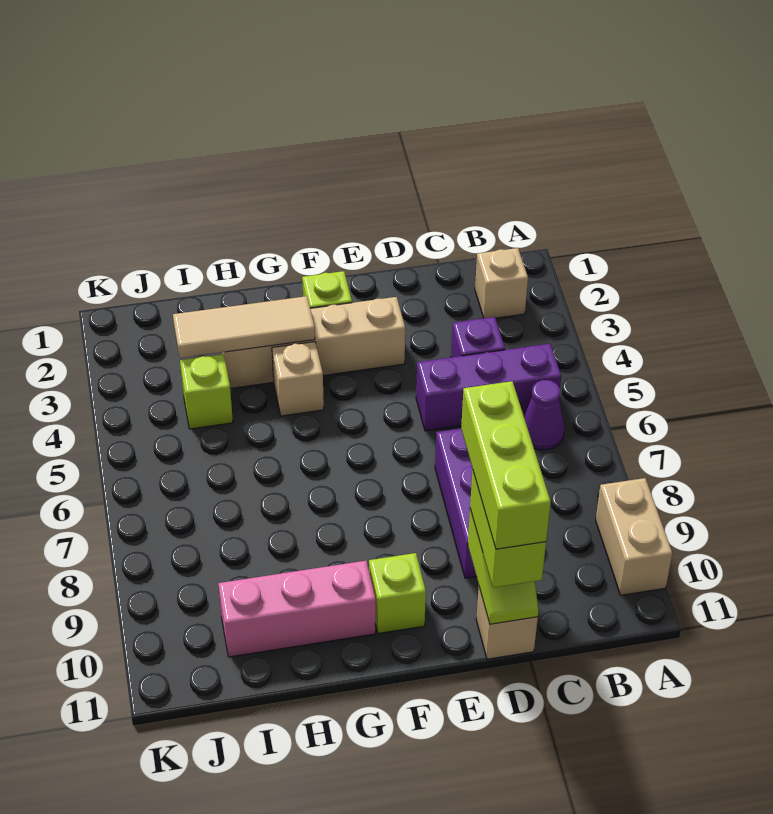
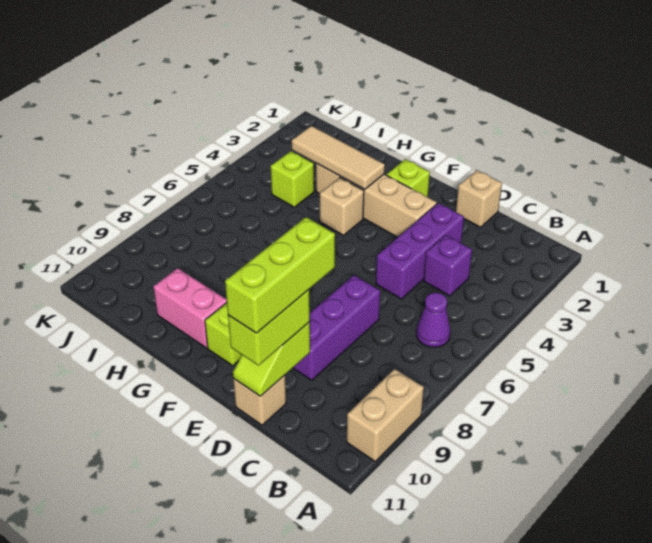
tan brick B2 level 1 -> tan brick D1 level 1
purple brick B5:D5 level 1 -> purple brick D3:D5 level 1
pink brick G10:I10 level 1 -> pink brick G10:H10 level 1

